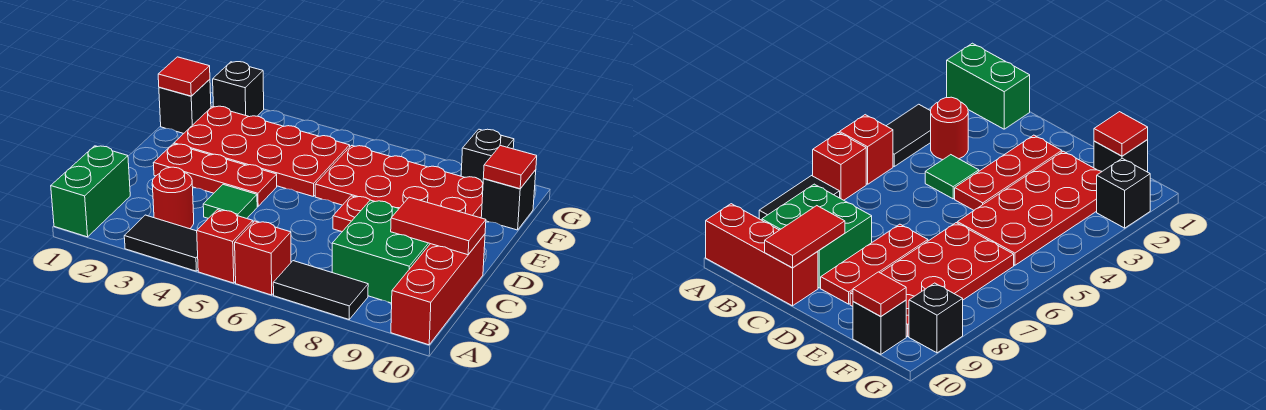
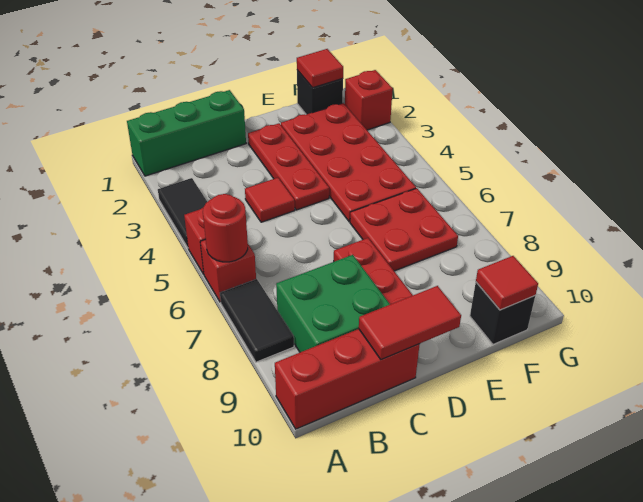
green brick A1:B1 level 1 -> green brick A1:C1 level 1
red round brick B3 level 1 -> red round brick A6 level 2
green tile C4 level 1 -> red tile C4 level 1
red tile C9:C10 level 2 -> red tile C10:D10 level 2
red plate E6:F9 level 1 -> red plate E6:F7 level 1
black brick G2 level 1 -> red brick G2 level 1
black brick G9 level 1 -> none

